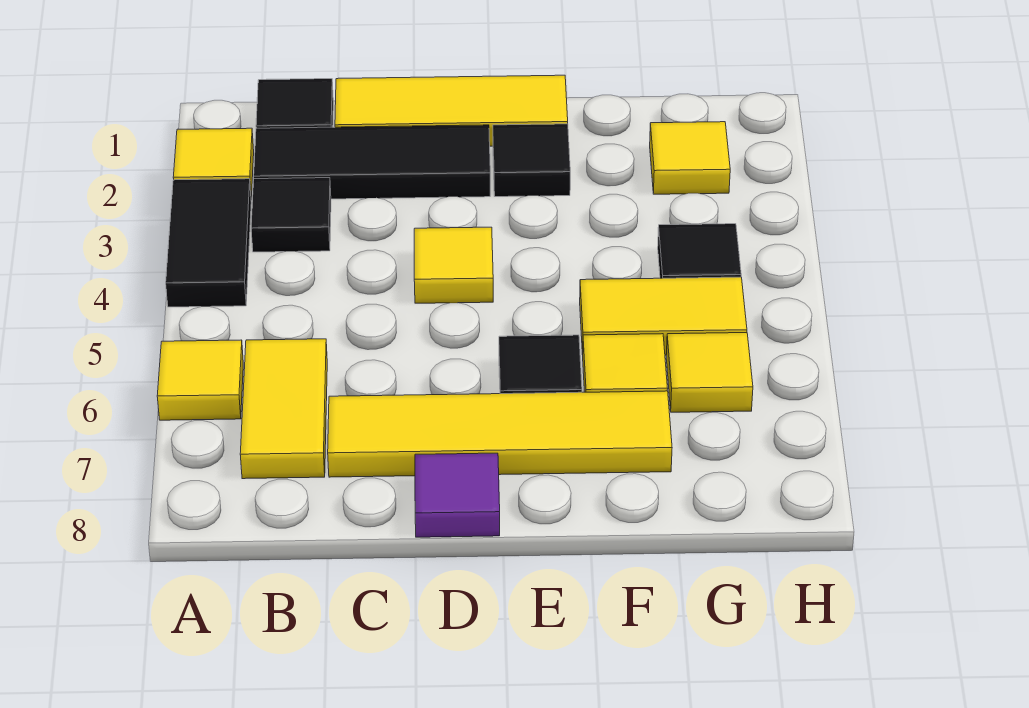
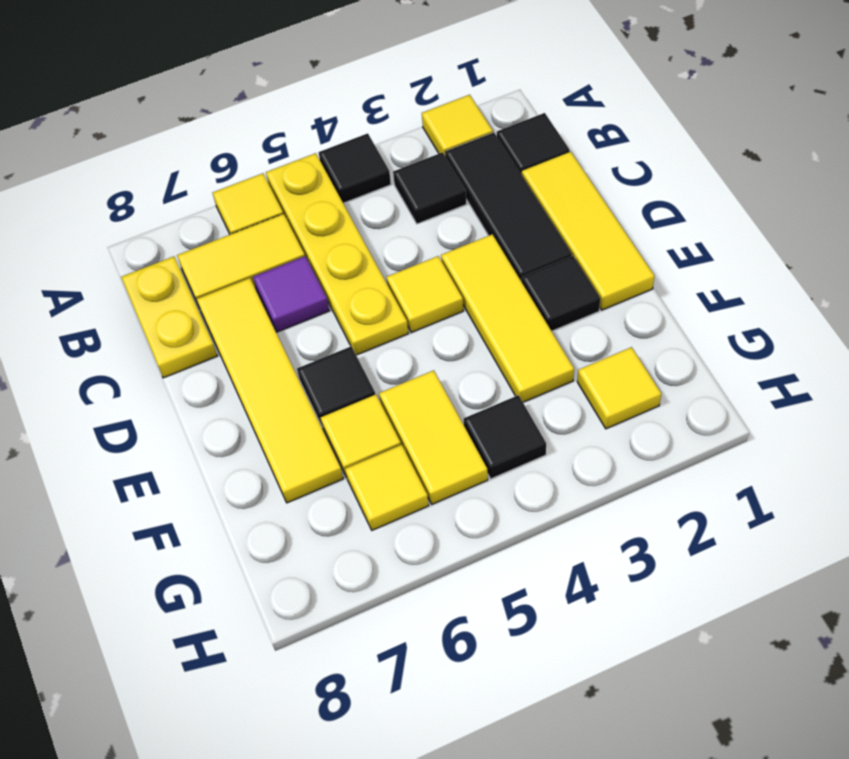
black tile A3:A4 level 1 -> black tile A4 level 1
none -> yellow plate A5:D5 level 1
none -> yellow plate B8:C8 level 1
none -> yellow tile D3:F3 level 1
purple tile D8 level 1 -> purple tile C6 level 1

